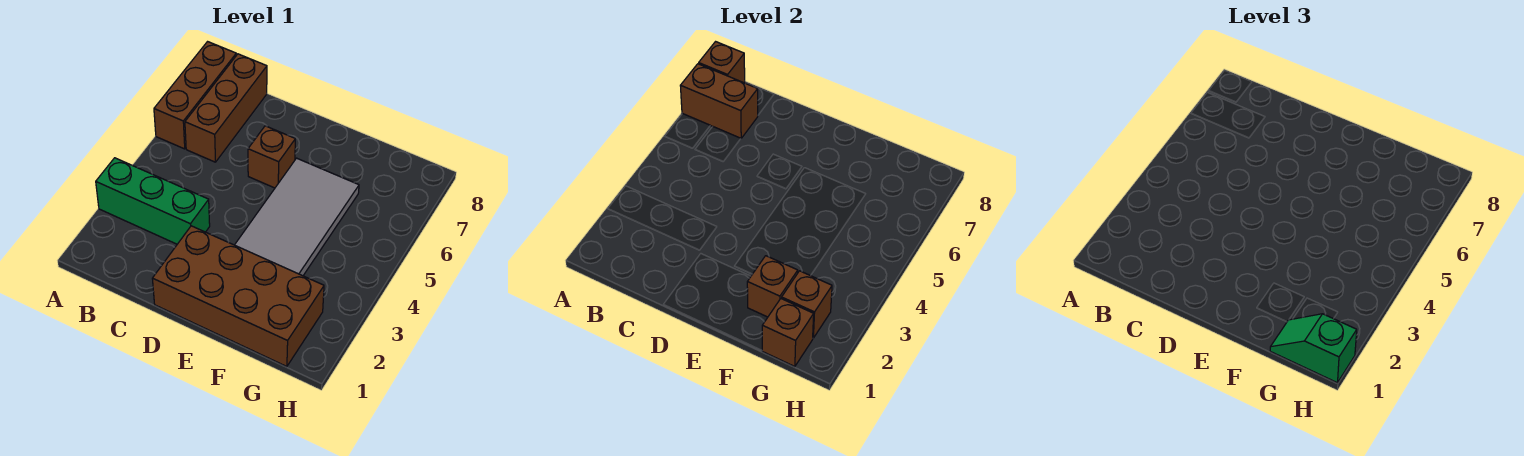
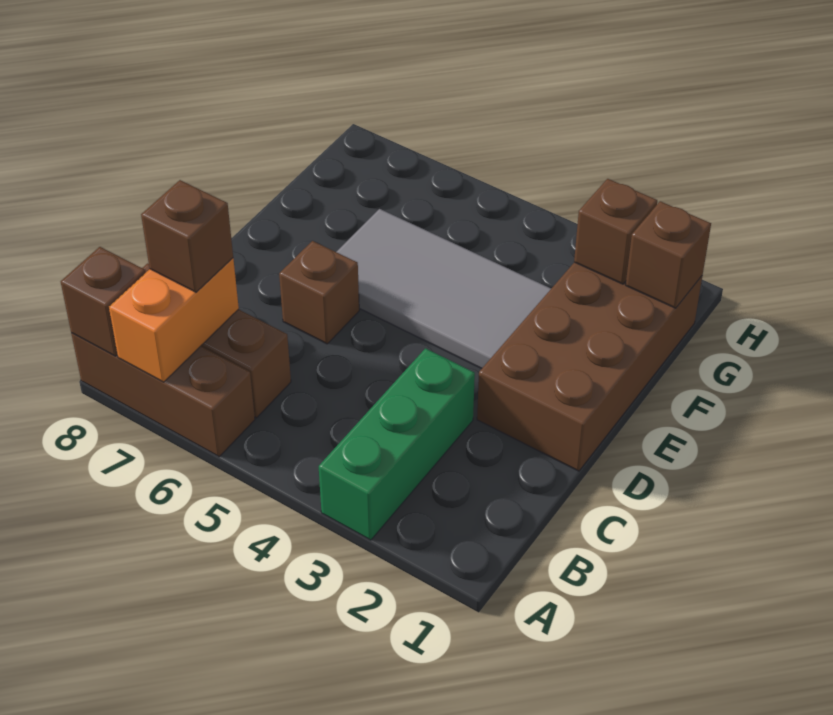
brown brick A7:B7 level 2 -> orange brick A7:B7 level 2
brown brick F2 level 2 -> brown brick B7 level 3
green slope G1:H1 level 3 top H -> none

